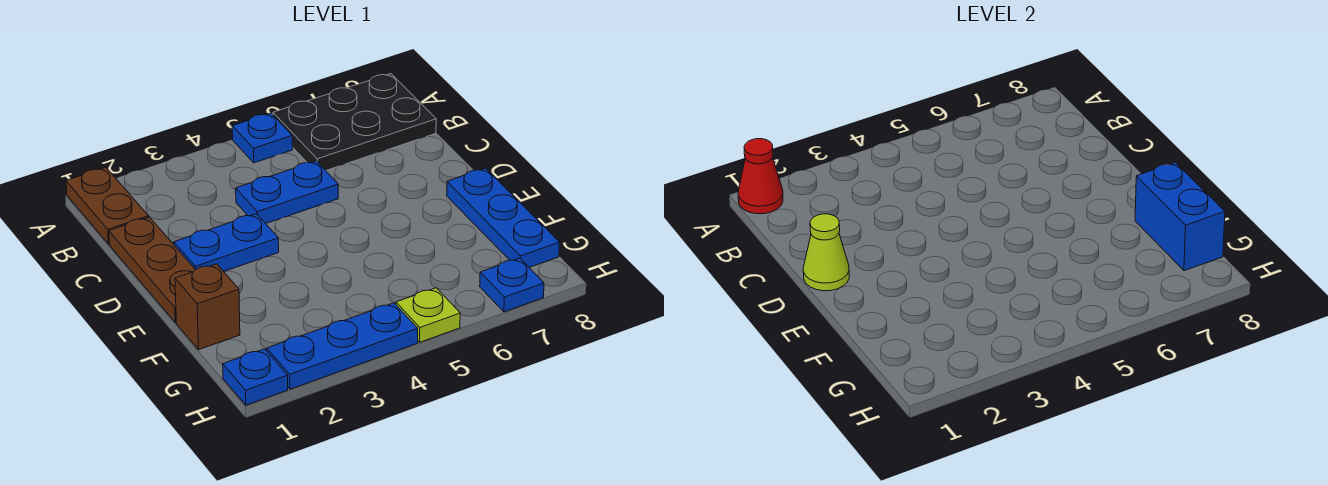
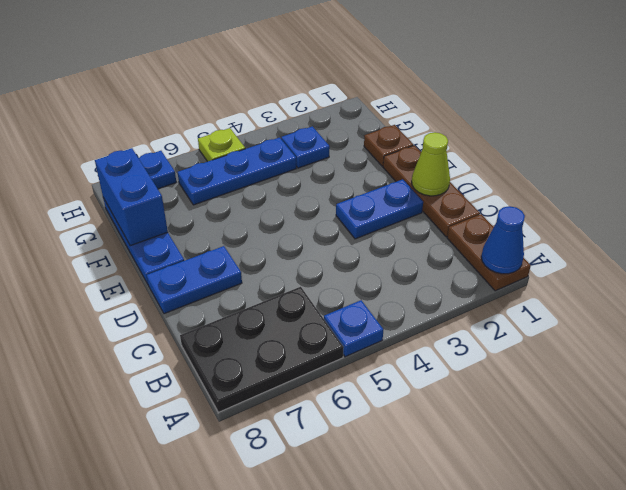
red cone A1 level 2 -> blue cone A1 level 2
blue plate C4:C5 level 1 -> blue plate D7:D8 level 1
brown brick F1 level 1 -> brown plate F1 level 1
blue plate H1 level 1 -> blue plate G3 level 1
blue plate H2:H4 level 1 -> blue plate G4:G6 level 1

